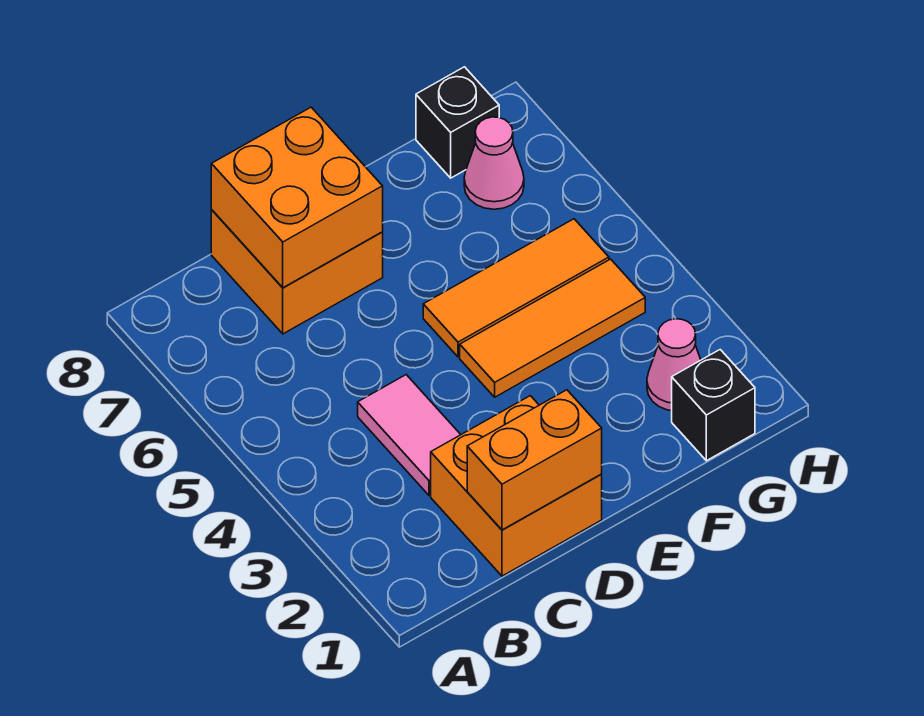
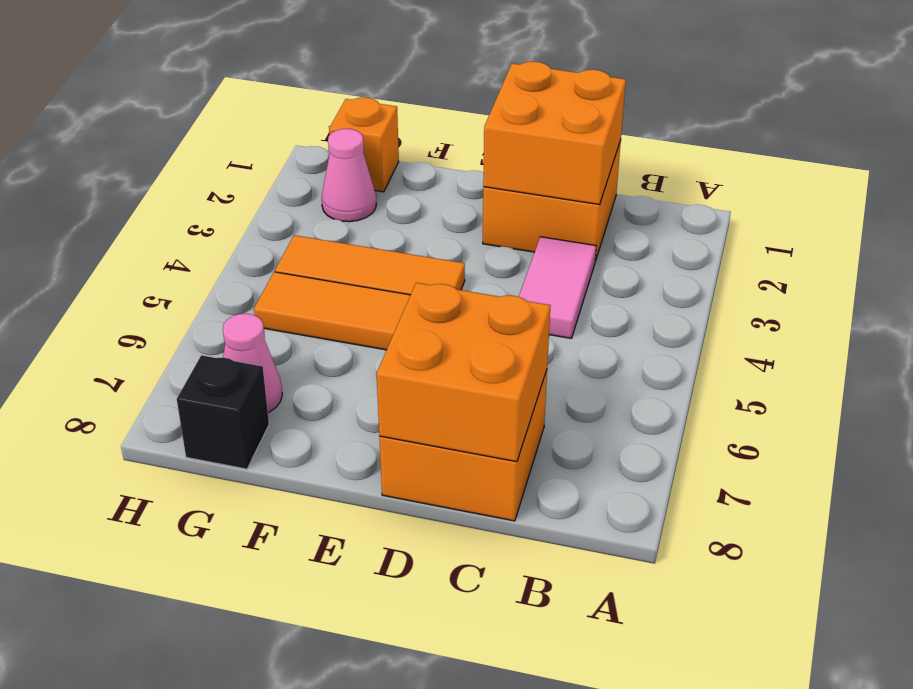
orange brick C1:D1 level 2 -> orange brick C1:D2 level 2
black brick G1 level 1 -> orange brick G1 level 1

